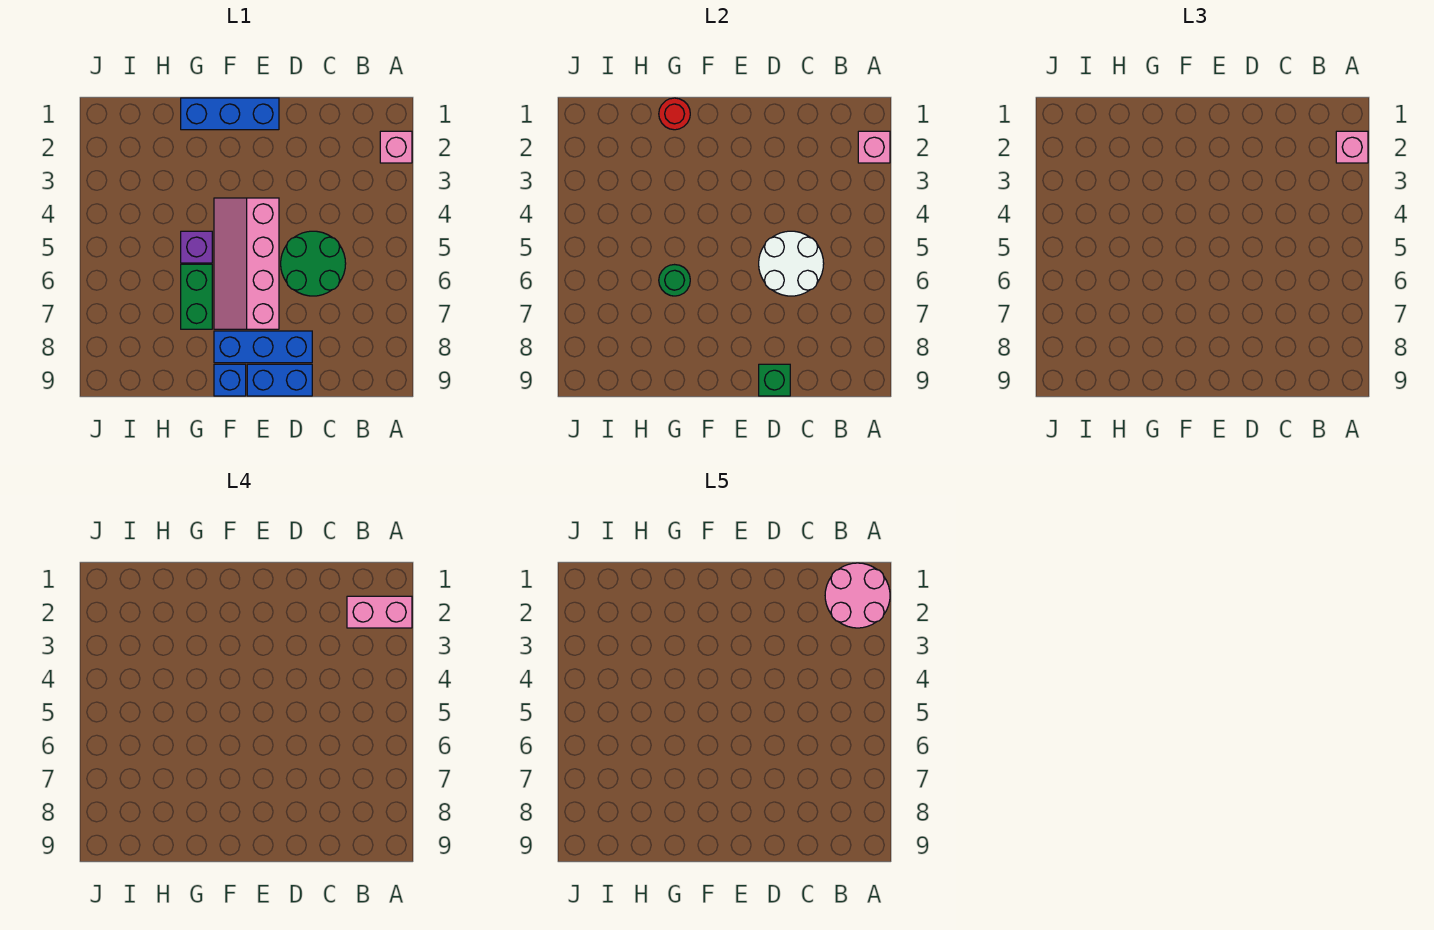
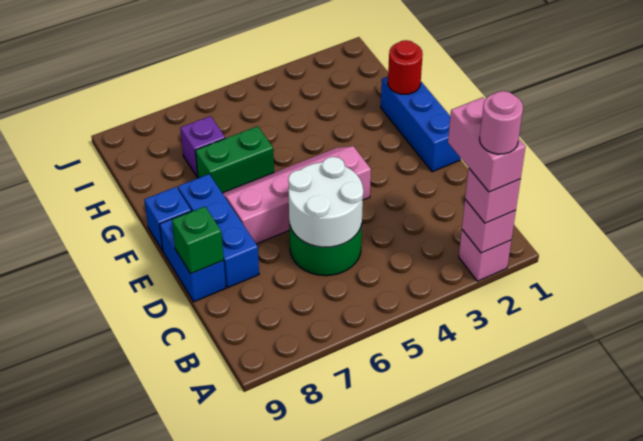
pink round brick A1:B2 level 5 -> pink round brick A2 level 5
purple brick G5 level 1 -> purple brick H7 level 1
green round brick G6 level 2 -> none

